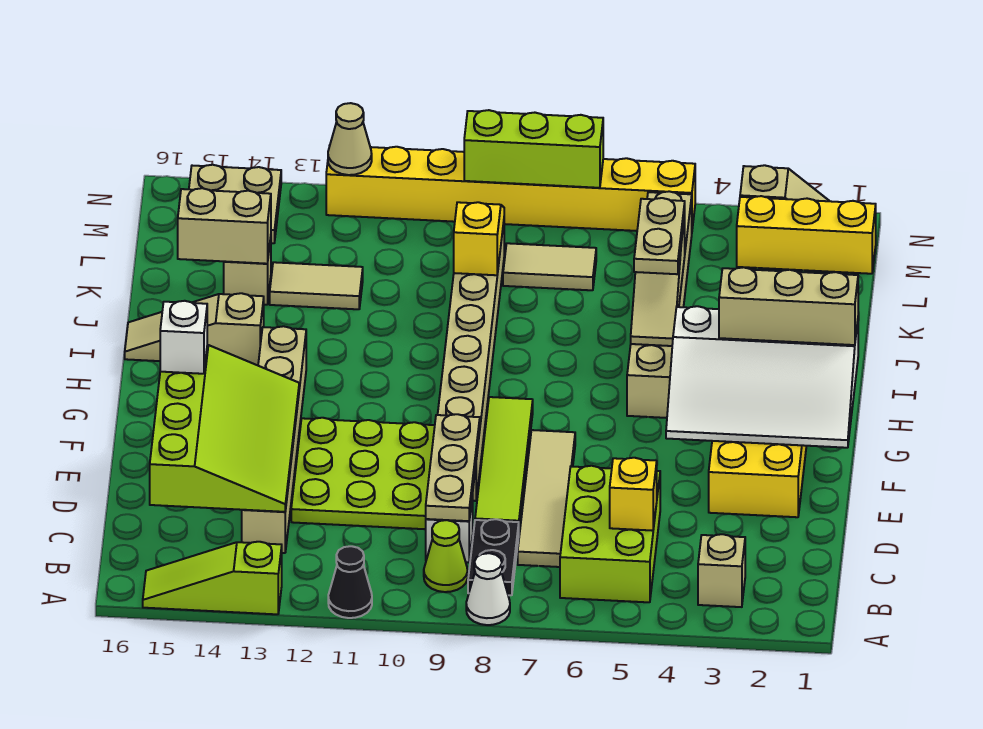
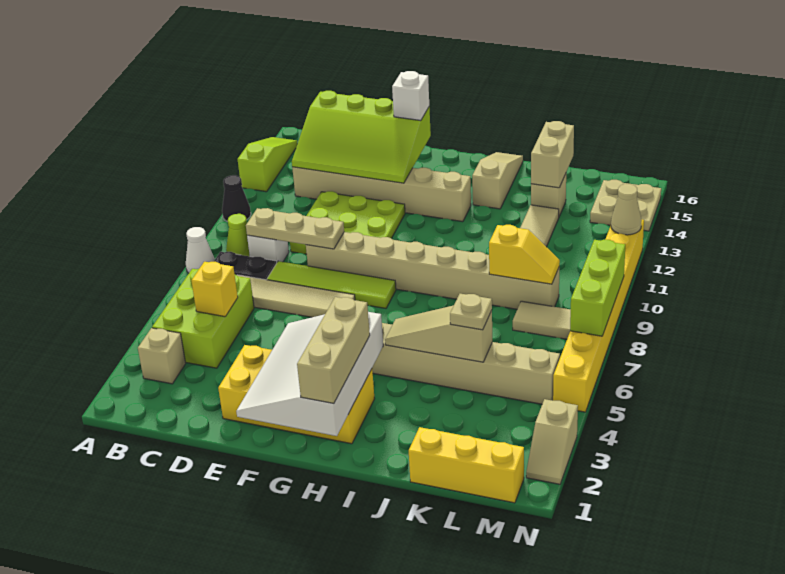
lime brick B5:D6 level 1 -> lime brick B4:C6 level 1
tan plate J5:K5 level 3 -> tan plate K5 level 3
tan tile L7:L8 level 1 -> tan tile L8:M8 level 1
yellow brick M1:M3 level 1 -> yellow brick K1:M1 level 1

